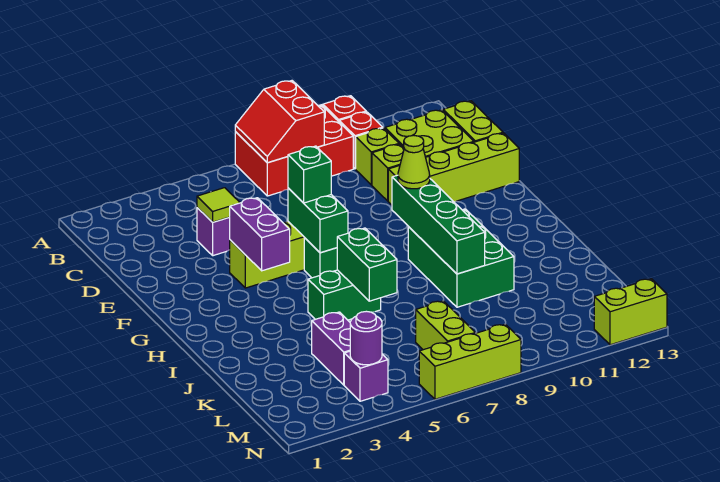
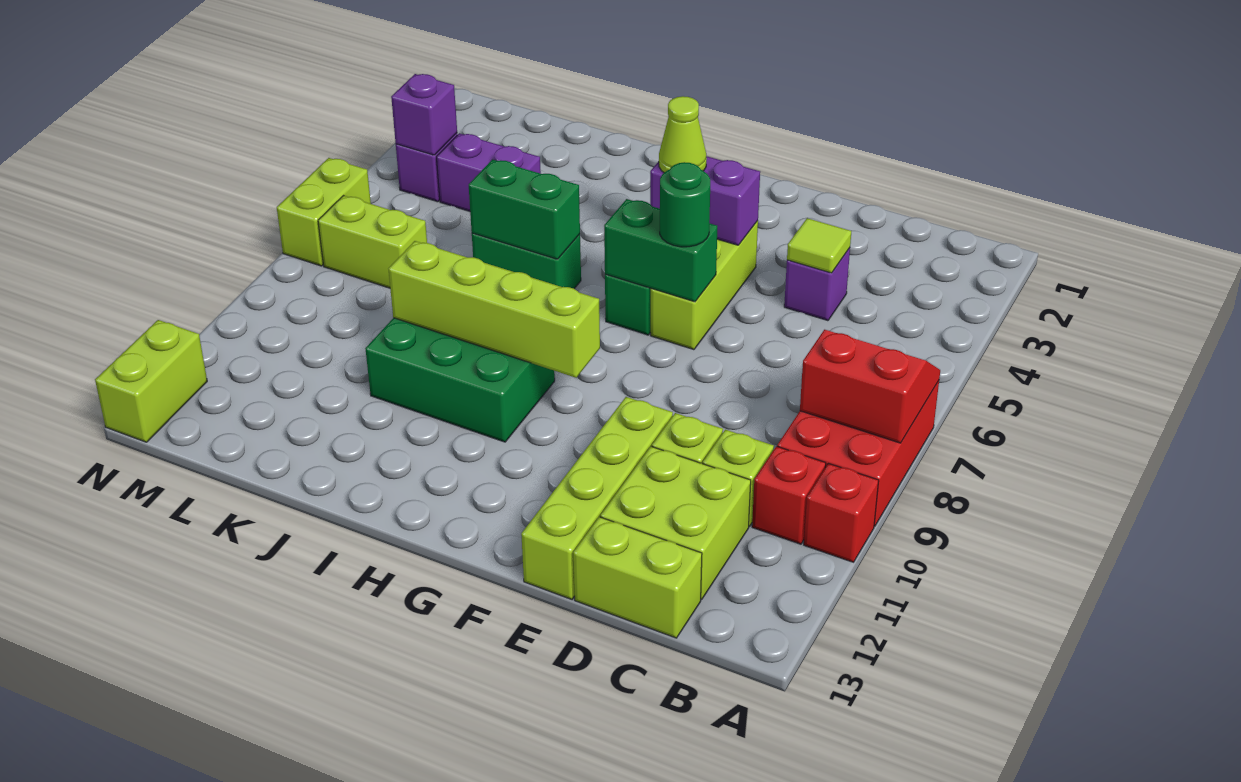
green brick F6 level 3 -> green round brick F6 level 3
green brick G9:J9 level 2 -> lime brick G9:J9 level 2
lime cone G9 level 3 -> lime cone G4 level 3
green brick I5:I6 level 1 -> green brick I6:J6 level 1
purple round brick M4 level 2 -> purple brick M4 level 2
lime brick N6:N8 level 1 -> lime brick N6:N7 level 1

